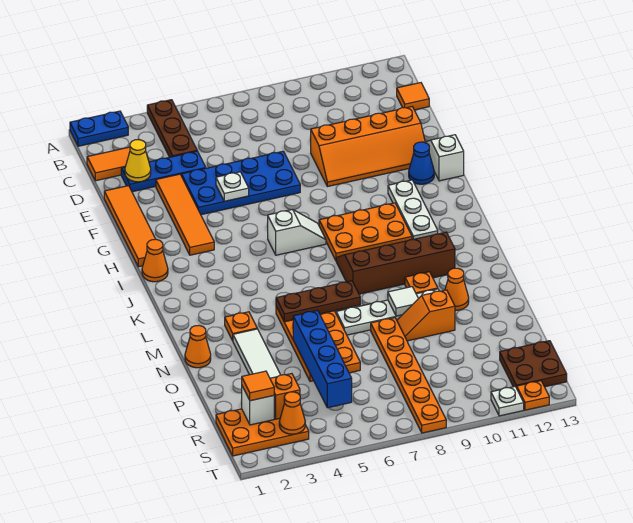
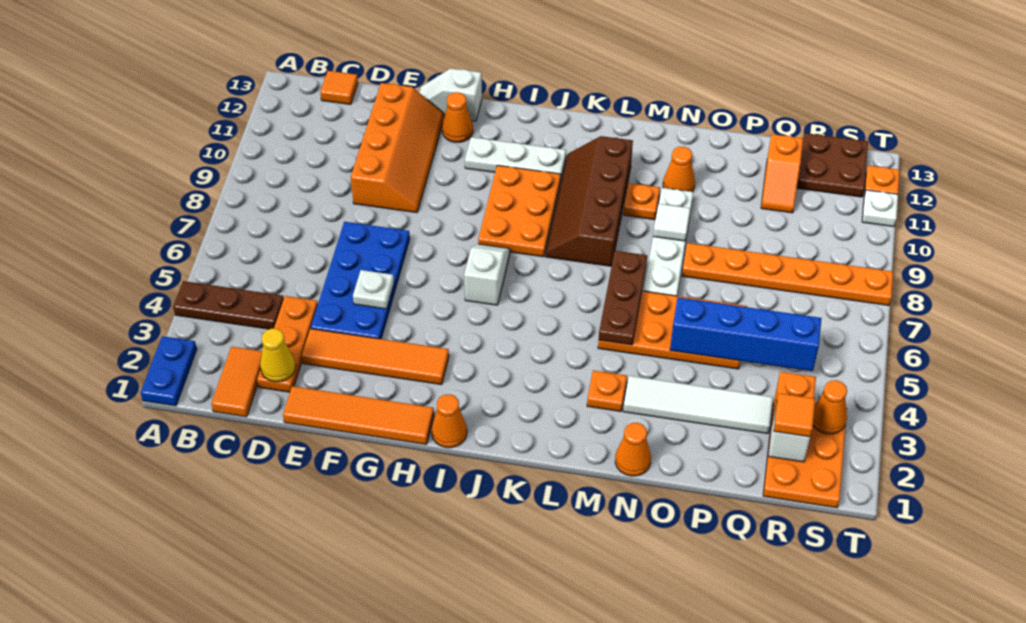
blue plate D2:D4 level 1 -> orange plate D2:D4 level 1
blue cone G12 level 1 -> orange cone G12 level 1
orange slope O9:O10 level 1 top 10 -> orange slope Q11:Q12 level 1 top 12

